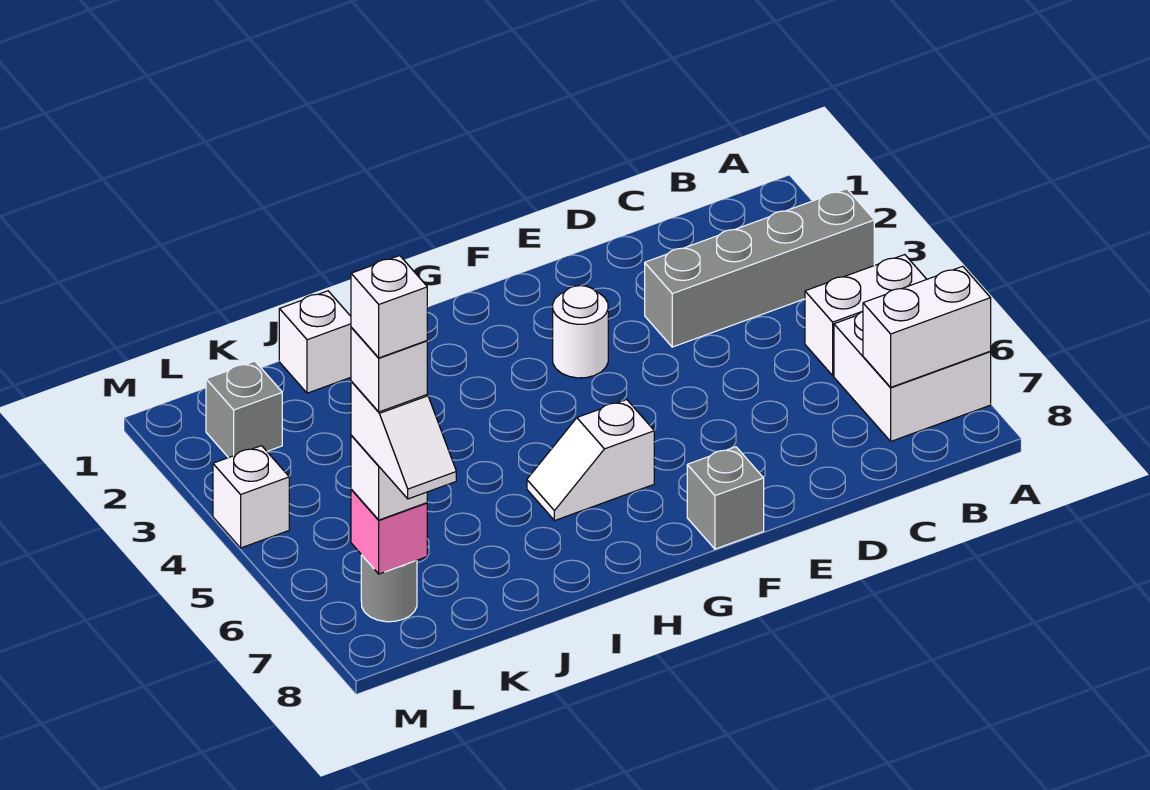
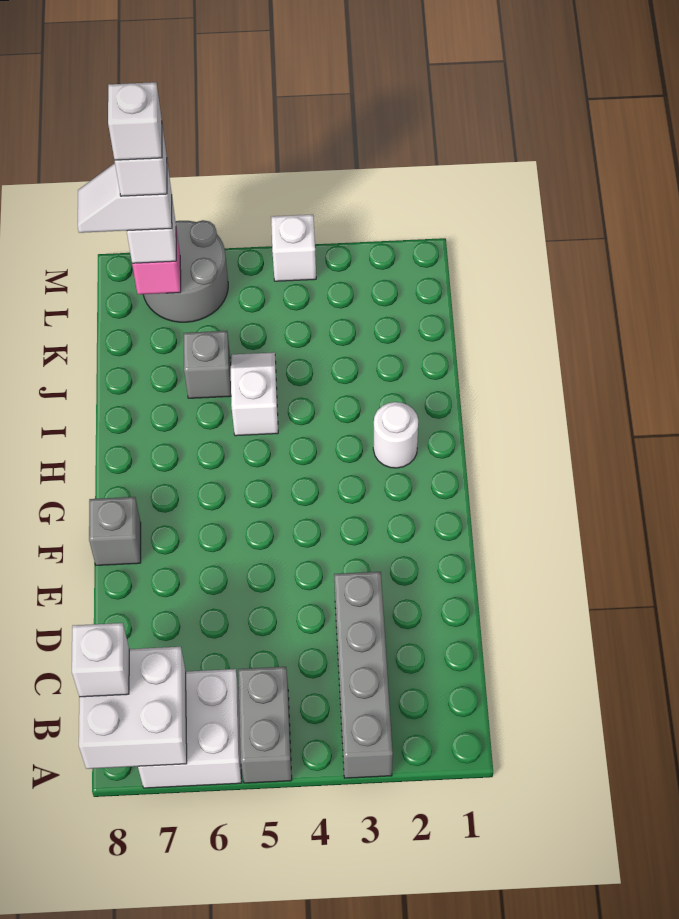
white brick A5:B5 level 1 -> grey brick A5:B5 level 1
white brick A7:B7 level 2 -> white brick A7:B8 level 2
white round brick F3 level 1 -> white round brick H2 level 1
white slope G6:H6 level 1 top G -> white slope I5:J5 level 1 top I
white brick J1 level 1 -> white brick B8 level 3
grey brick L2 level 1 -> grey brick J6 level 1
grey round brick L7 level 1 -> grey round brick L6:M7 level 1

